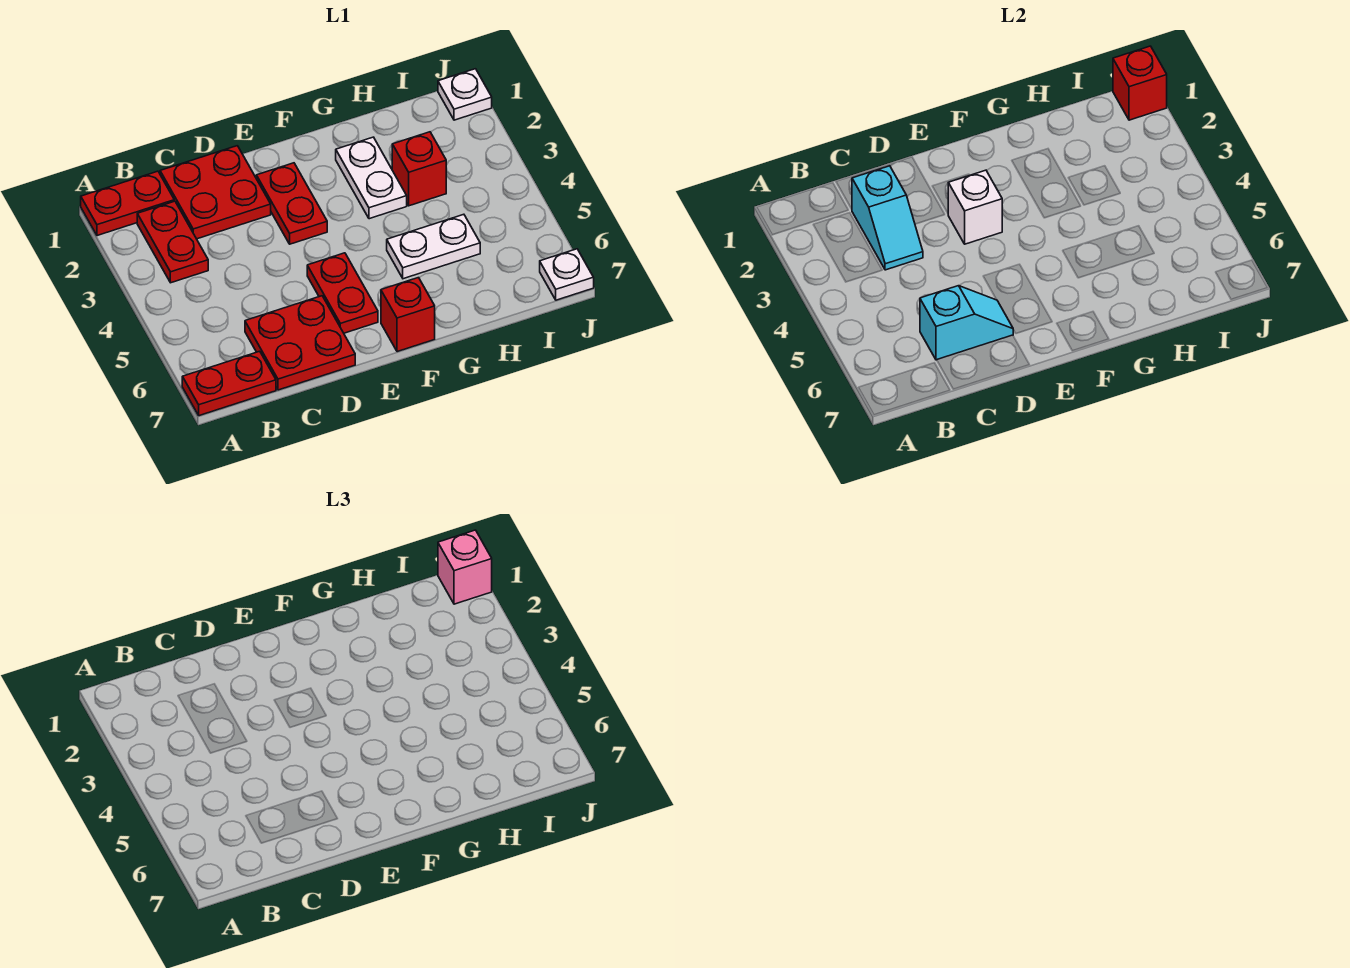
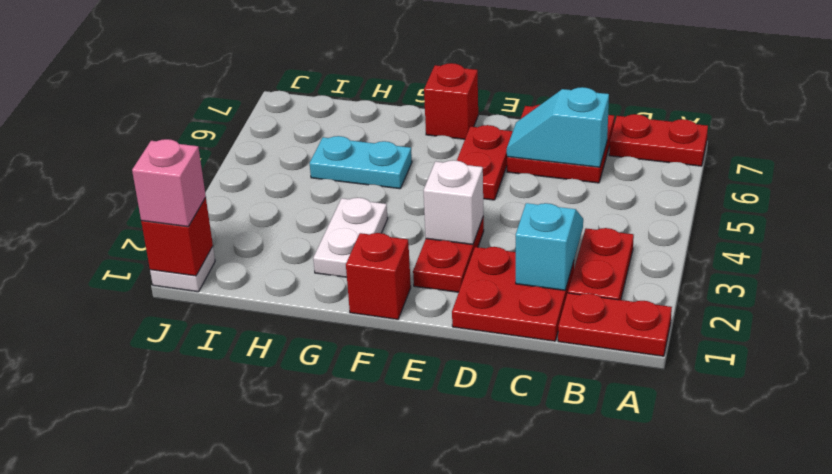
white plate G5:H5 level 1 -> cyan plate G5:H5 level 1
red brick H3 level 1 -> red brick F1 level 1
white plate J7 level 1 -> none

